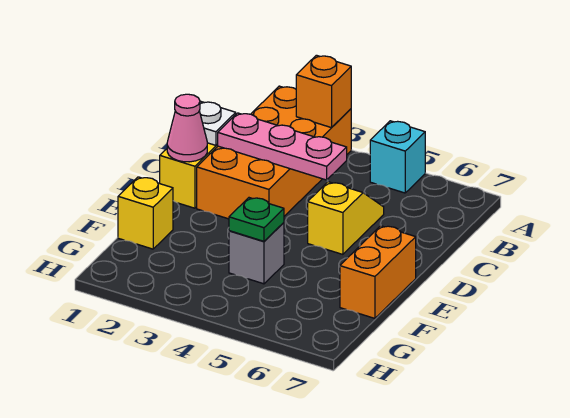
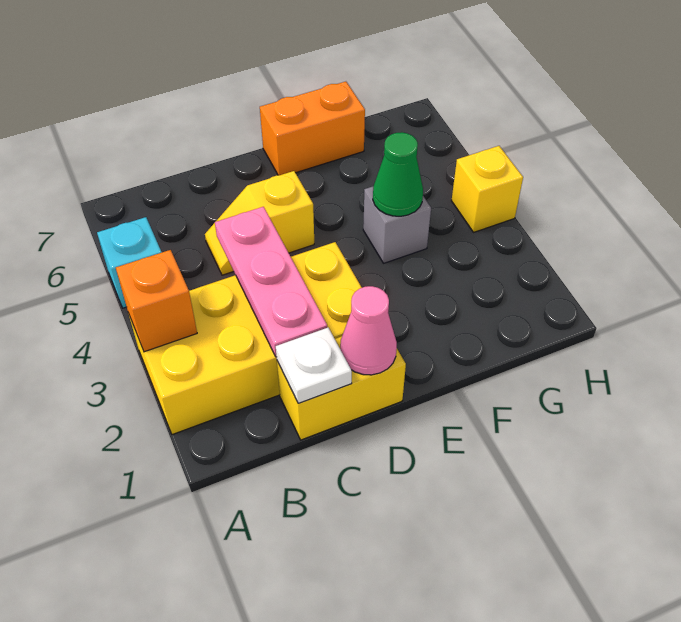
orange brick A2:D3 level 1 -> yellow brick A2:D3 level 1
yellow brick F1 level 1 -> yellow brick H4 level 1
green plate F4 level 2 -> green cone F4 level 2

